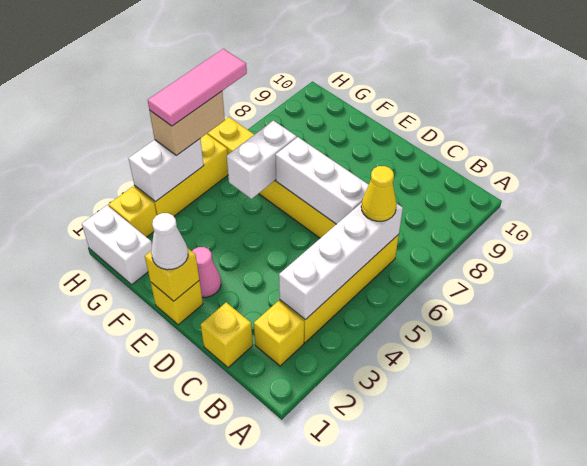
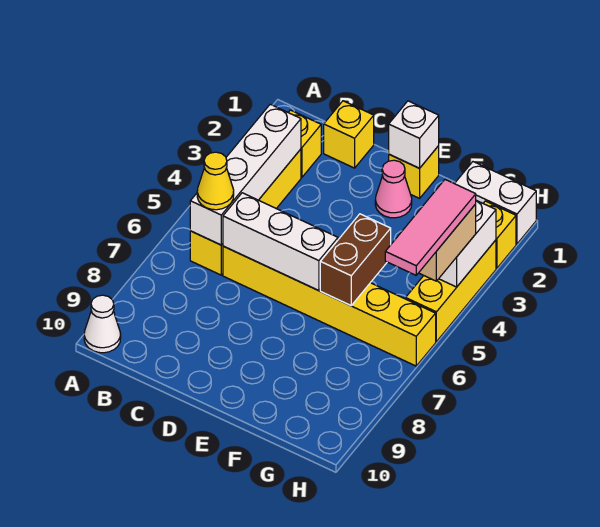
yellow brick E1 level 2 -> white brick E1 level 2
white cone E1 level 3 -> white cone A10 level 1
white brick F5:F6 level 2 -> brown brick F5:F6 level 2

